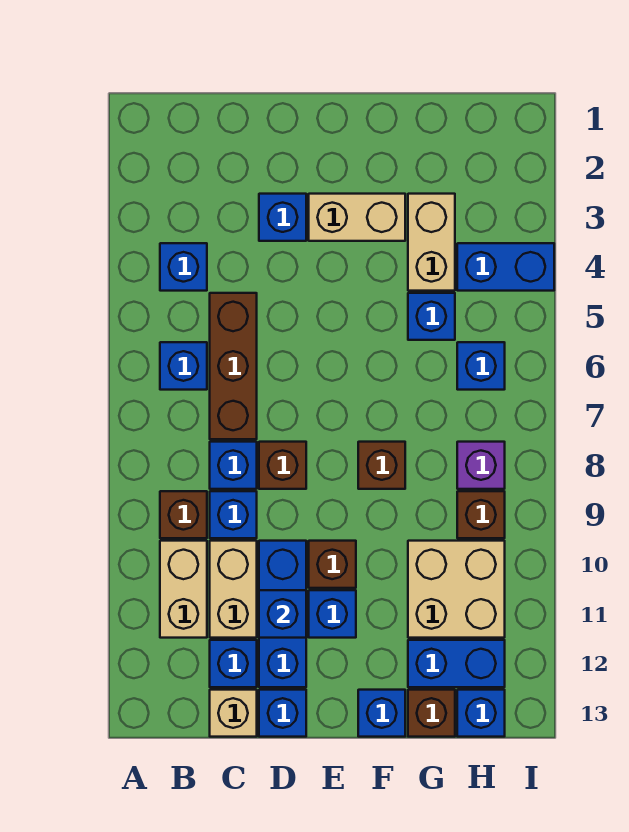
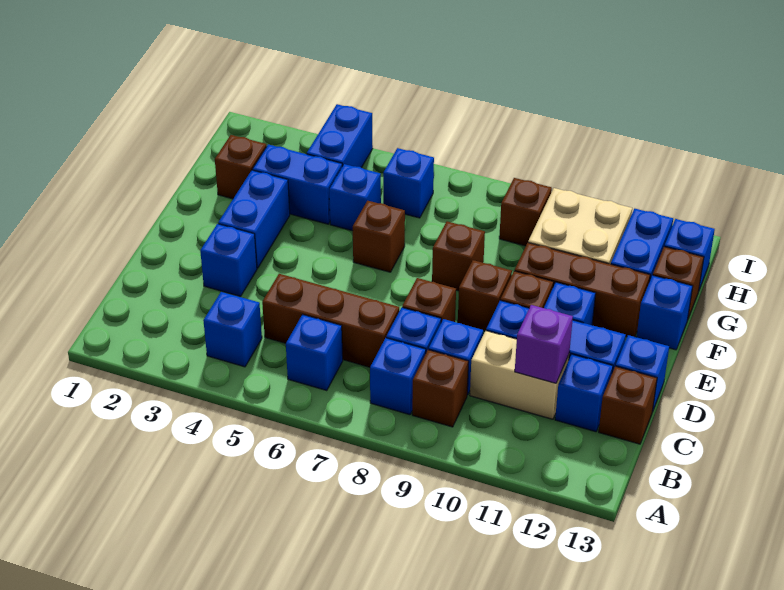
tan brick B10:B11 level 1 -> none
tan brick C13 level 1 -> brown brick C13 level 1
blue brick D11 level 2 -> blue brick B8 level 1
tan brick E3:F3 level 1 -> blue brick E3:F3 level 1
none -> brown brick E9 level 1
none -> brown brick F6 level 1
none -> brown brick F10:F12 level 1
none -> brown brick G2 level 1
tan brick G3:G4 level 1 -> blue brick G3:G4 level 1
purple brick H8 level 1 -> purple brick C11 level 2

